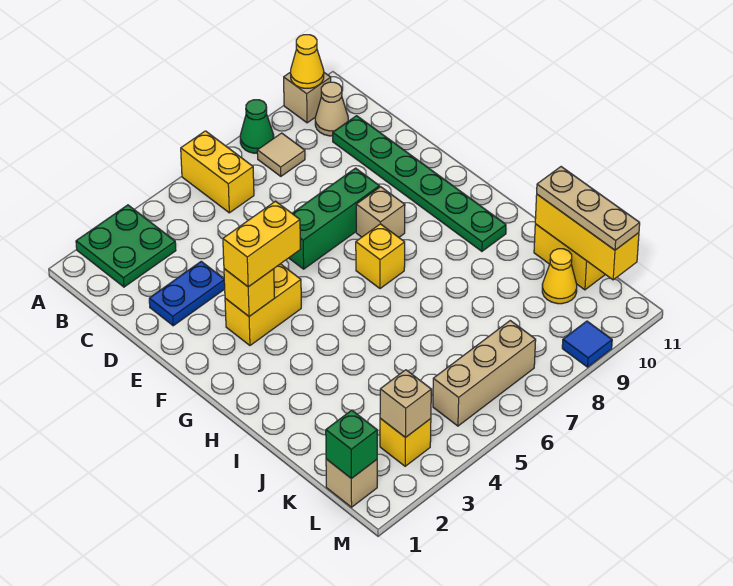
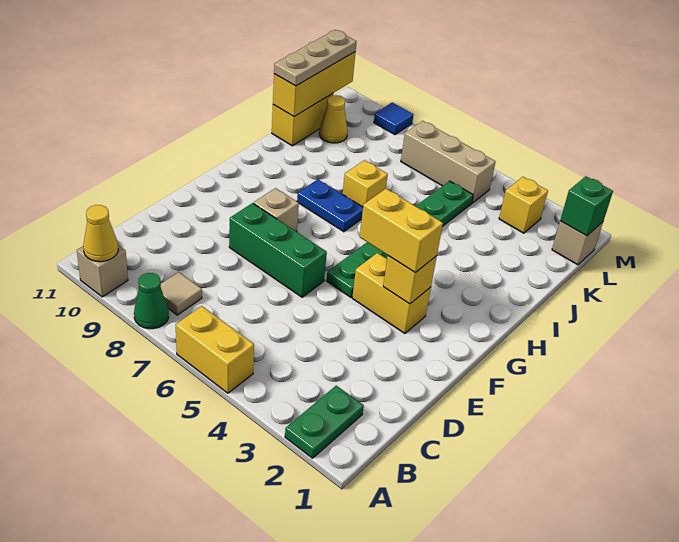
green plate A2:B3 level 1 -> green plate A2:B2 level 1
yellow brick A6:B6 level 1 -> yellow brick A5:A6 level 1
tan cone B10 level 1 -> none
green plate C10:H10 level 1 -> green plate F5:K5 level 1
blue plate D2:D3 level 1 -> blue plate H7:H8 level 1
yellow brick G7 level 1 -> yellow brick I7 level 1
tan brick L3 level 2 -> none

